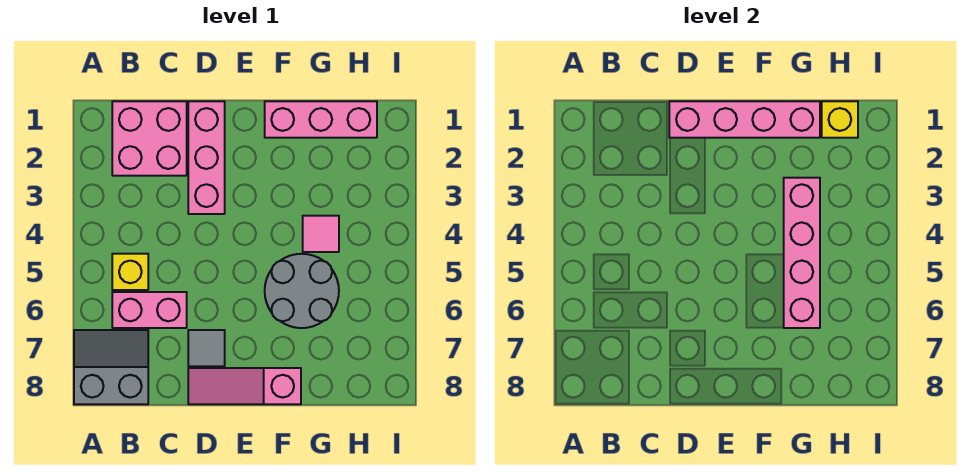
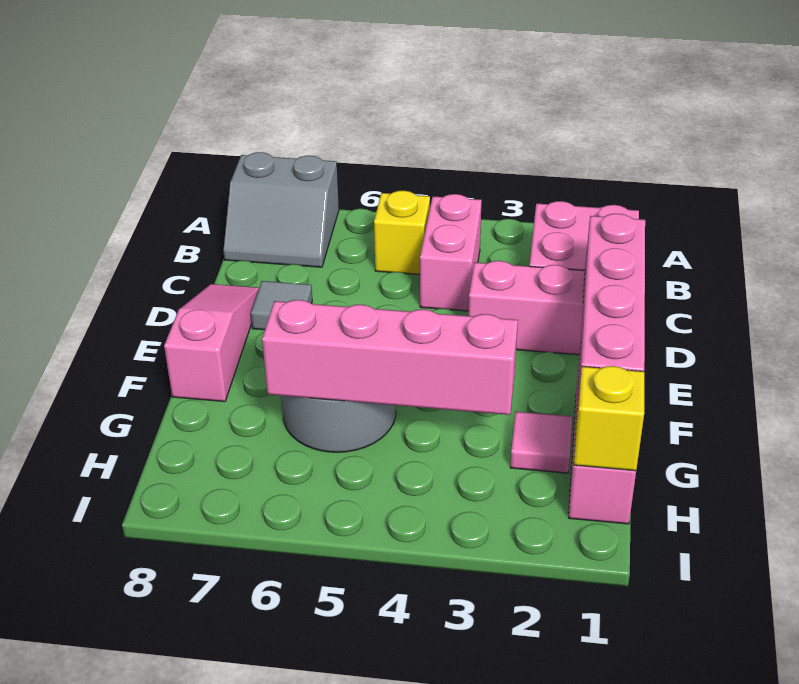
grey slope A7:B8 level 1 top 8 -> grey slope A7:B8 level 1 top A
pink brick B6:C6 level 1 -> pink brick B4:C4 level 1
pink tile G4 level 1 -> pink tile G2 level 1

